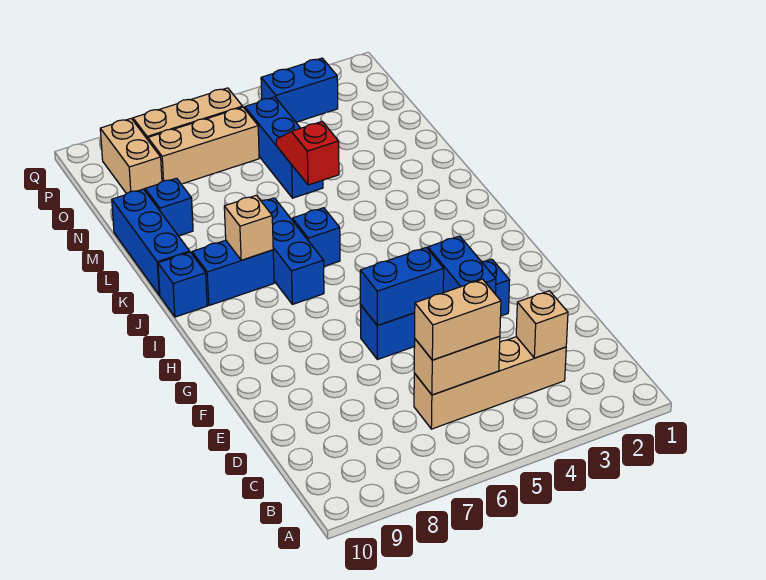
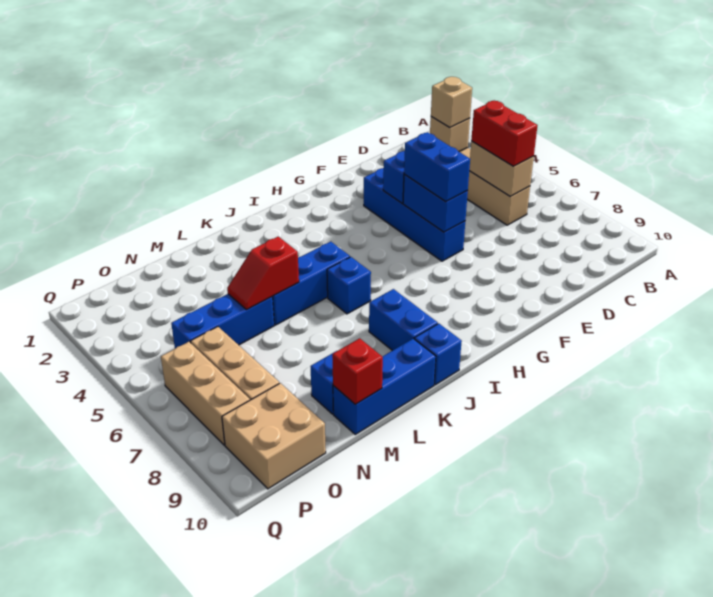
tan brick C5:C6 level 3 -> red brick C5:C6 level 3
blue brick I7:K7 level 1 -> blue brick J5:L5 level 1
tan brick J8 level 2 -> tan brick C3 level 3
none -> red brick M10 level 2
tan brick O9:P9 level 1 -> tan brick O9:P10 level 1
blue brick P3:P4 level 1 -> blue brick F5:F6 level 3

